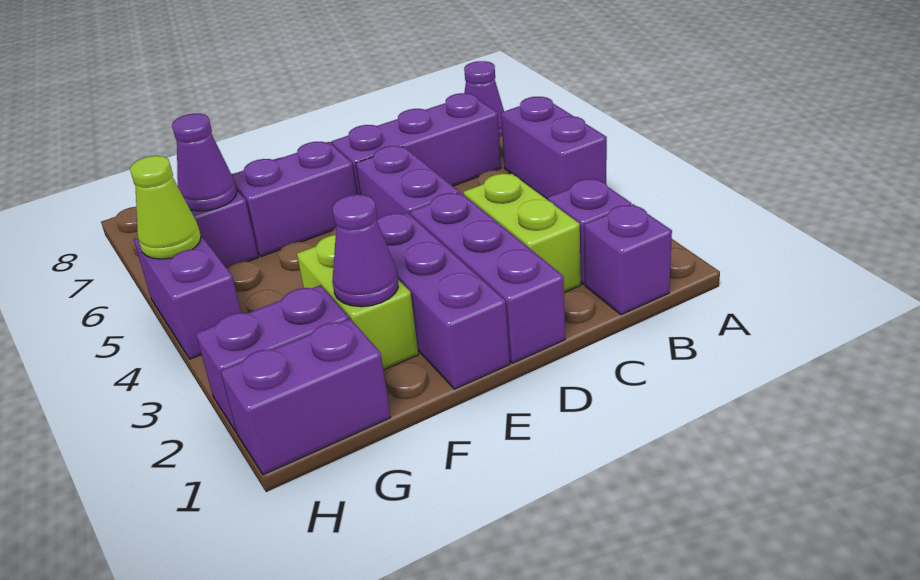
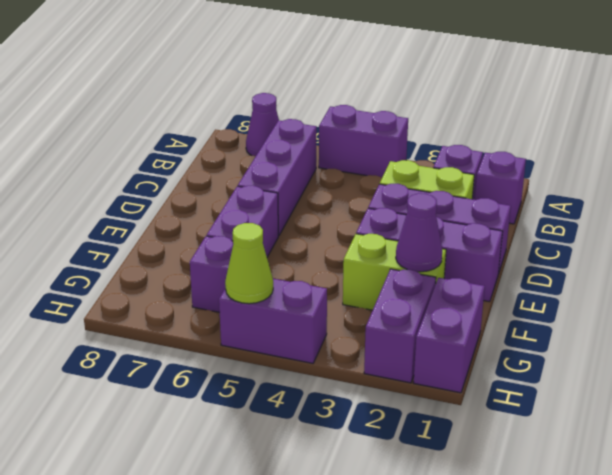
purple brick D4:D5 level 1 -> none
purple cone G6 level 2 -> none

